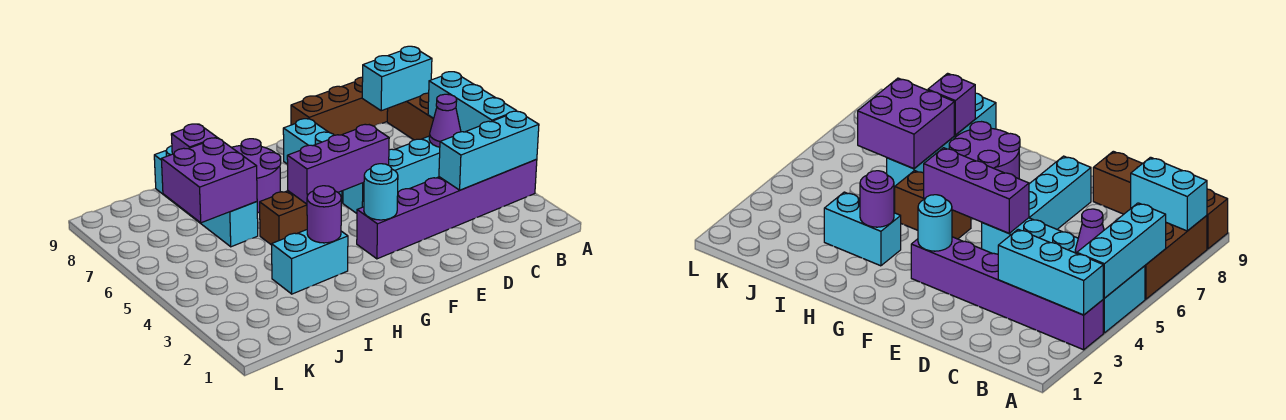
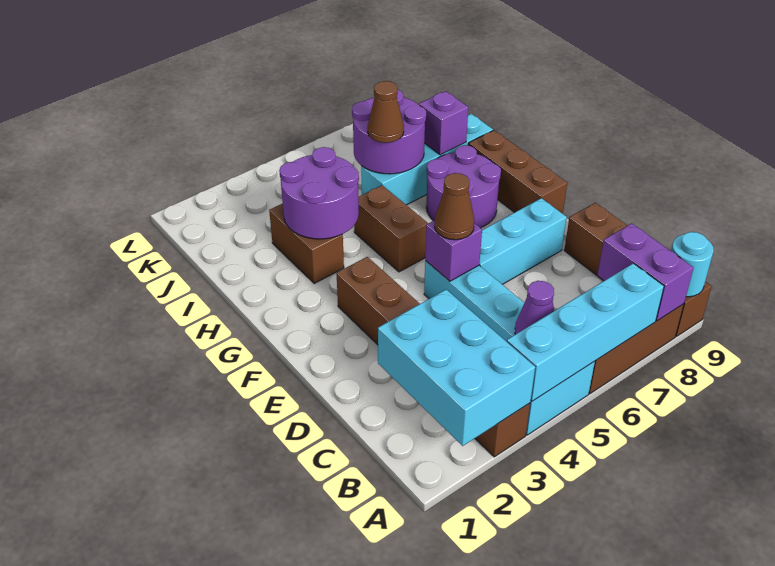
purple brick A3:F3 level 1 -> brown brick A3:F3 level 1
cyan brick A3:C3 level 2 -> cyan brick A2:C3 level 2
cyan brick A4:A6 level 2 -> cyan brick A4:A7 level 2
cyan brick A8:B8 level 2 -> purple brick A8:B8 level 2
purple brick E5:G5 level 2 -> purple brick E5 level 2
none -> brown cone E5 level 3
cyan round brick F3 level 2 -> cyan round brick A9 level 2
none -> brown brick F9:H9 level 1
cyan brick H3:I3 level 1 -> brown brick H3:I3 level 1
purple round brick H3 level 2 -> purple round brick H3:I4 level 2
purple brick I6:J7 level 2 -> purple round brick I6:J7 level 2
none -> brown cone I6 level 3

